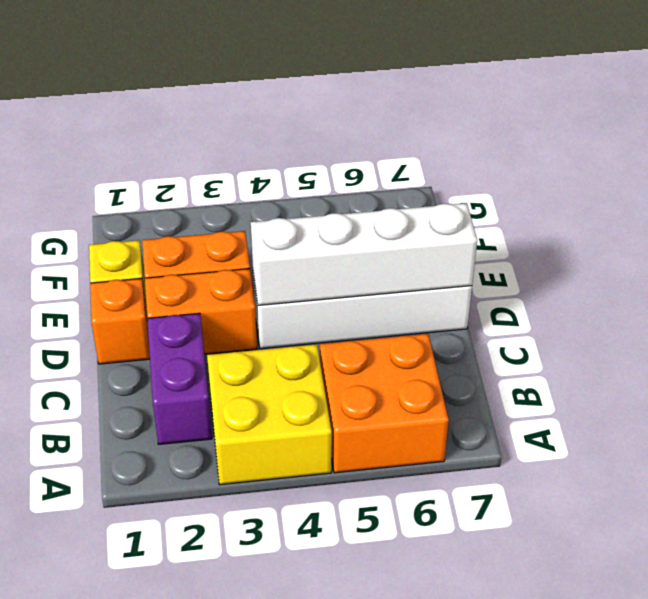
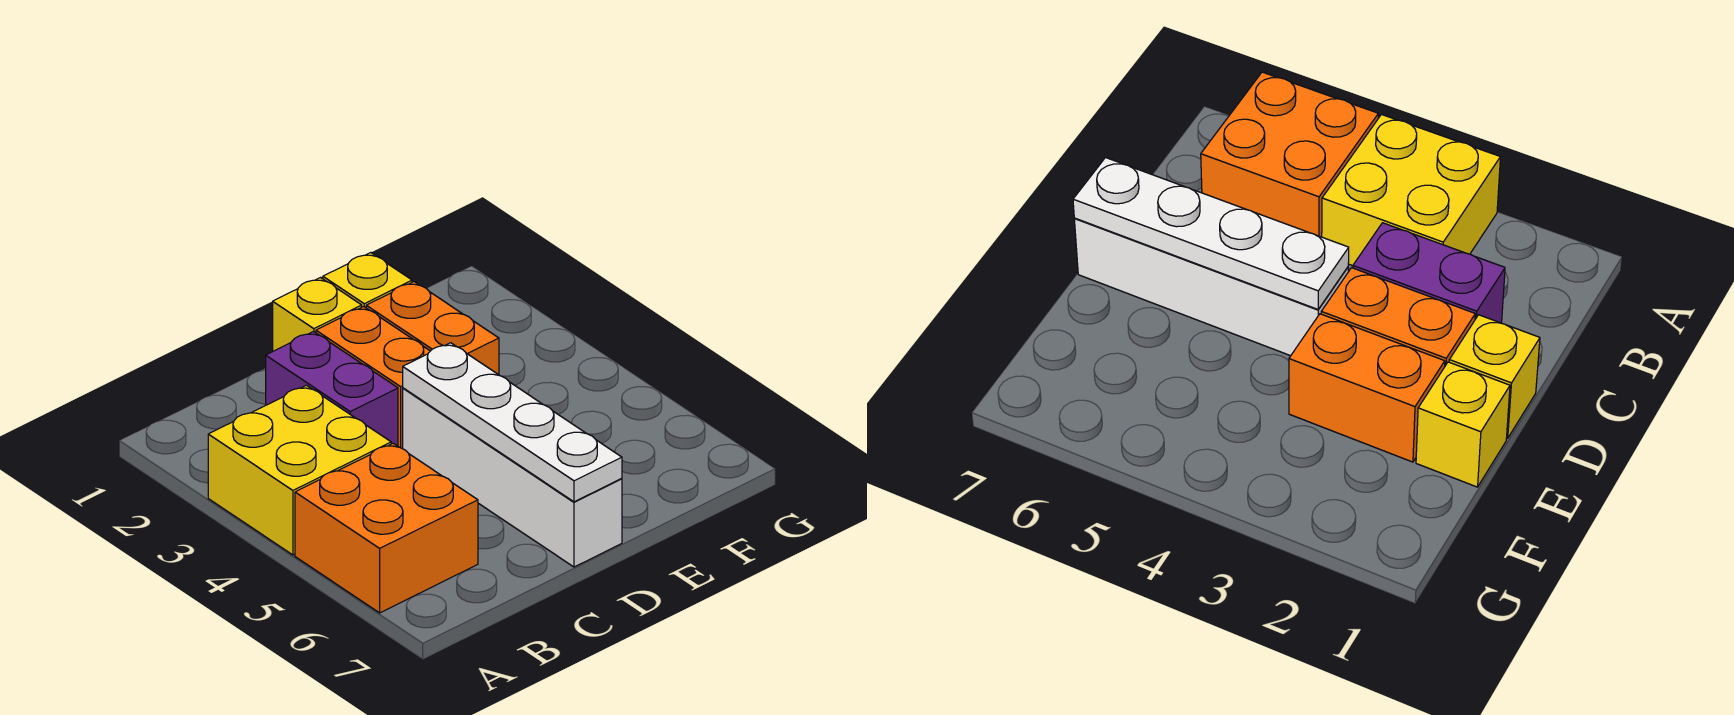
purple brick B2:C2 level 1 -> purple brick C2:C3 level 1
orange brick D1 level 1 -> yellow brick D1 level 1
white brick D4:D7 level 2 -> white plate D4:D7 level 2

